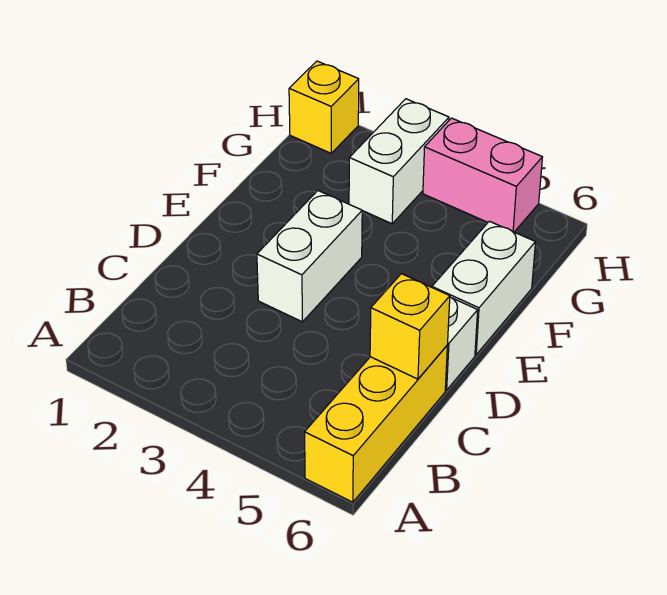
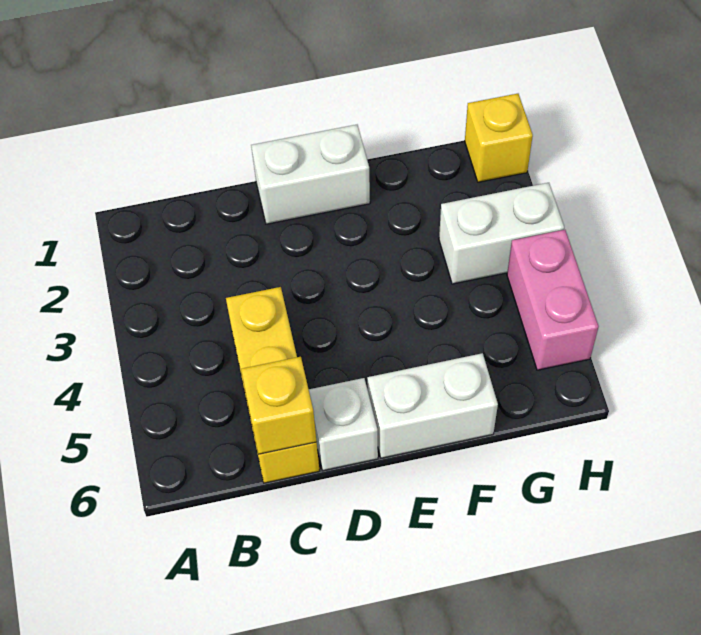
yellow brick A6:C6 level 1 -> yellow brick C4:C6 level 1
white brick D3:E3 level 1 -> white brick D1:E1 level 1

